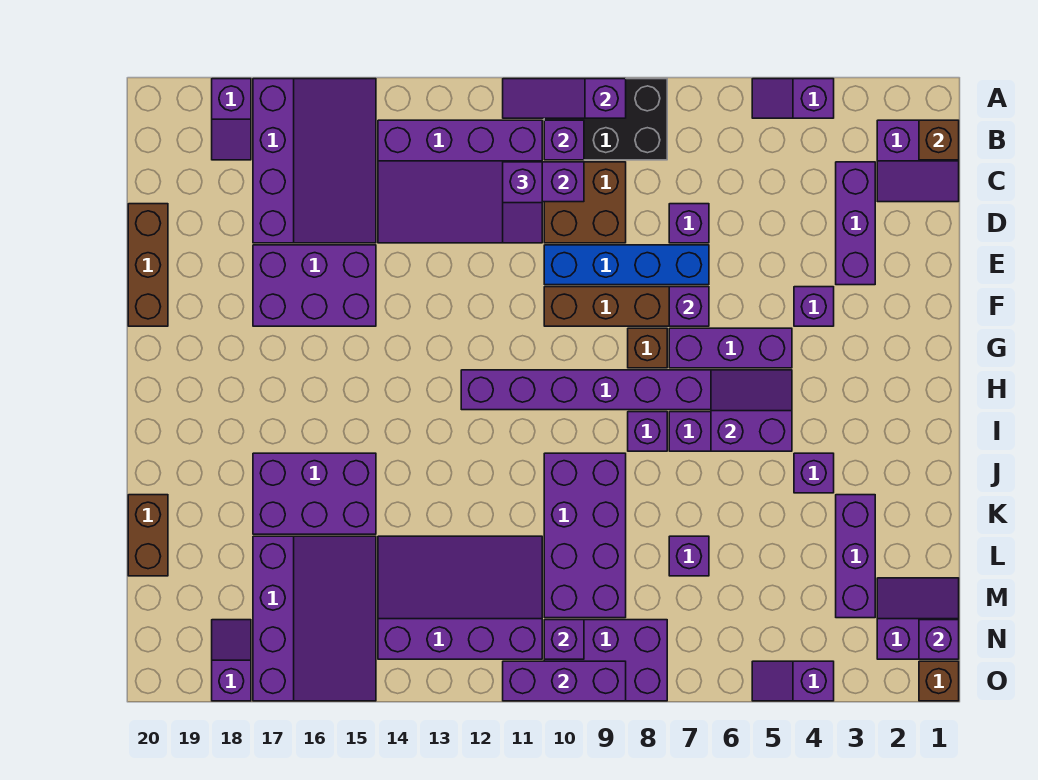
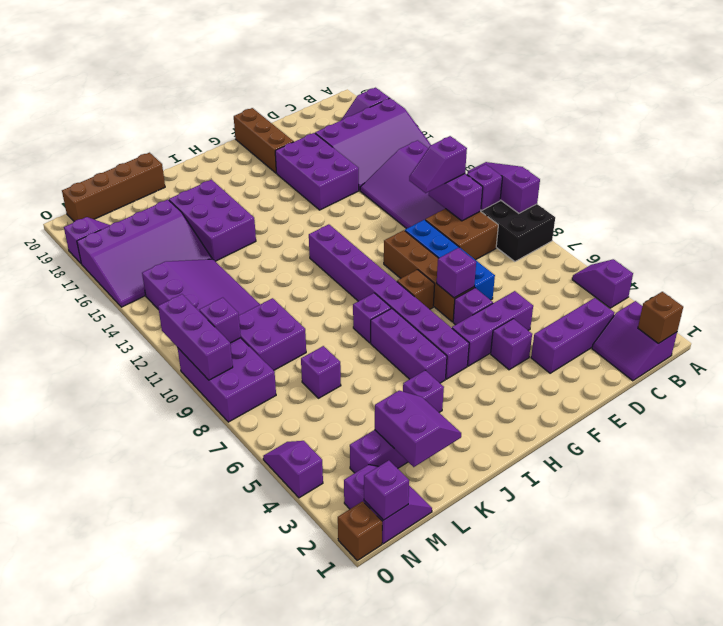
purple brick D7 level 1 -> purple brick F6 level 1
brown brick D20:F20 level 1 -> brown brick F18:F20 level 1
purple brick G5:G7 level 1 -> purple brick E5:G5 level 1
purple slope H5:I6 level 2 top I -> purple slope K2:L3 level 2 top L
purple brick J9:M10 level 1 -> purple brick L9:M10 level 1
brown brick K20:L20 level 1 -> brown brick K20:N20 level 1

